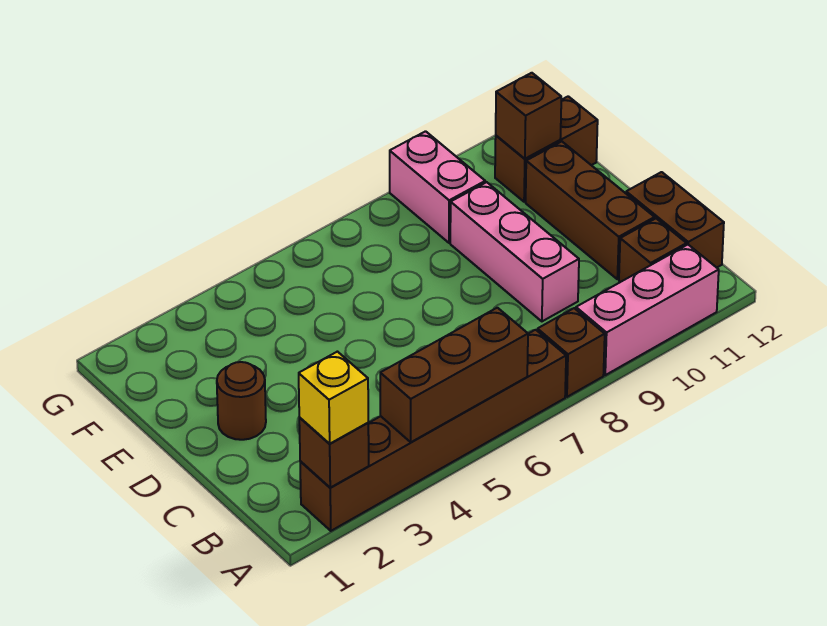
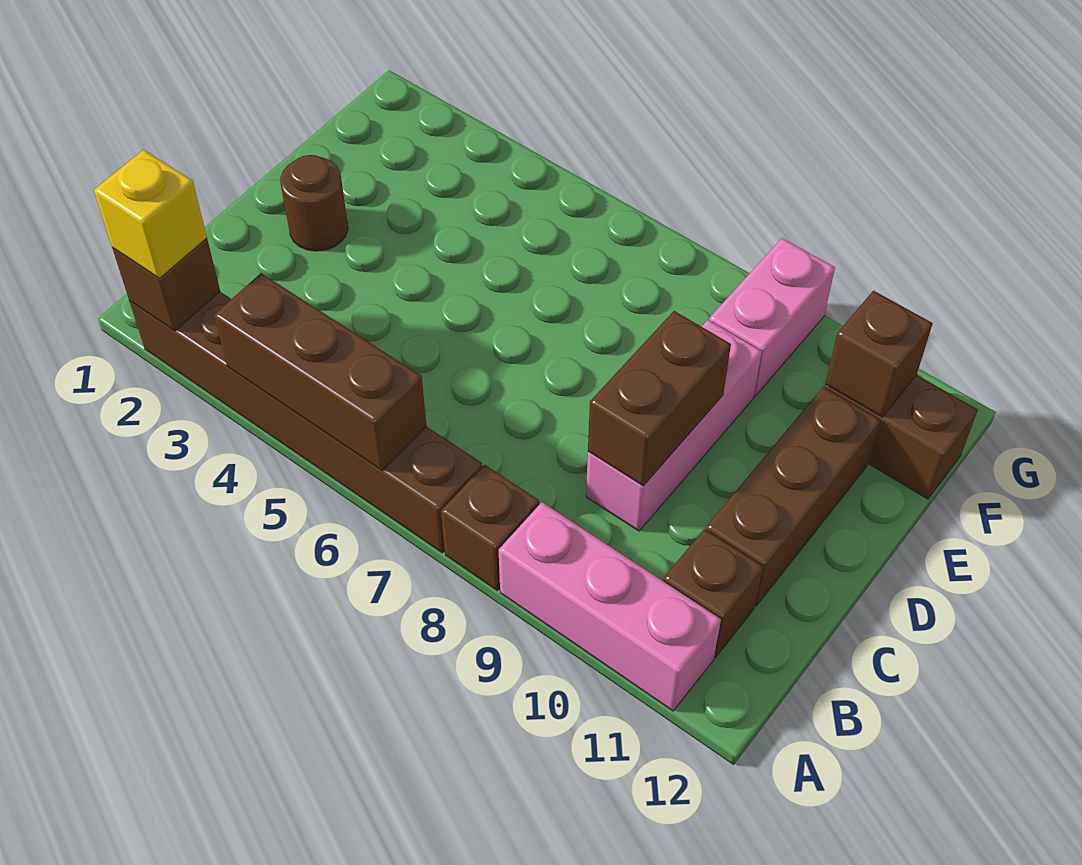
brown brick B12:C12 level 1 -> brown brick C9:D9 level 2

